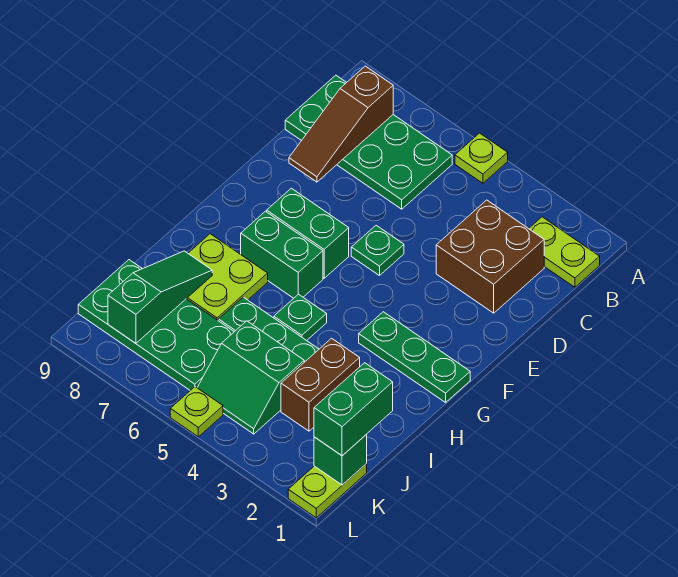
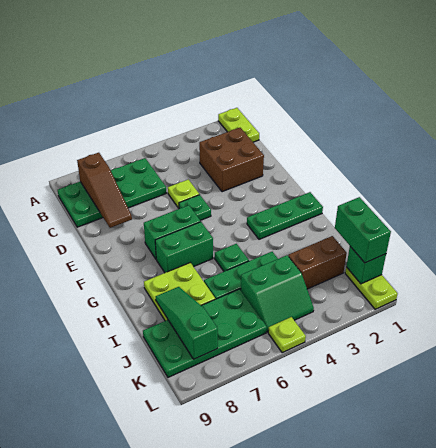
lime plate A5 level 1 -> lime plate D5 level 1
lime plate B1:B2 level 1 -> lime plate A1:B1 level 1
brown brick I3:J3 level 1 -> brown brick J2:J3 level 1

